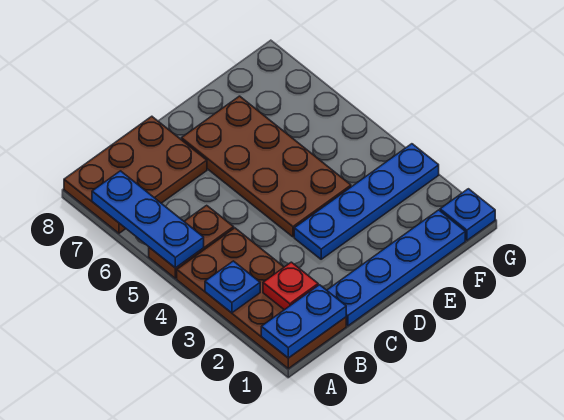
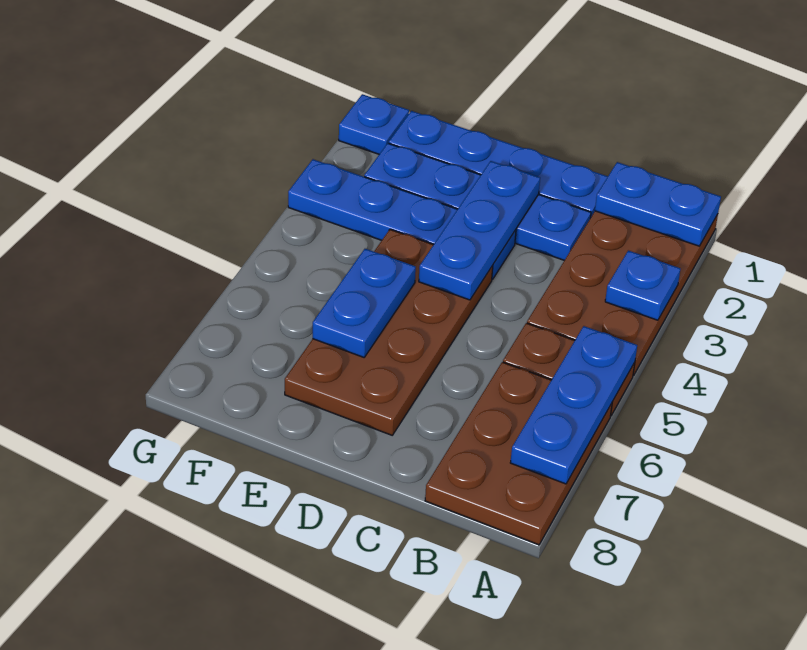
brown plate A7:C8 level 1 -> brown plate A6:B8 level 1
red plate B2 level 2 -> none
none -> blue plate C2:F2 level 1
none -> blue plate D2:D4 level 2
none -> blue plate E5:E6 level 2

